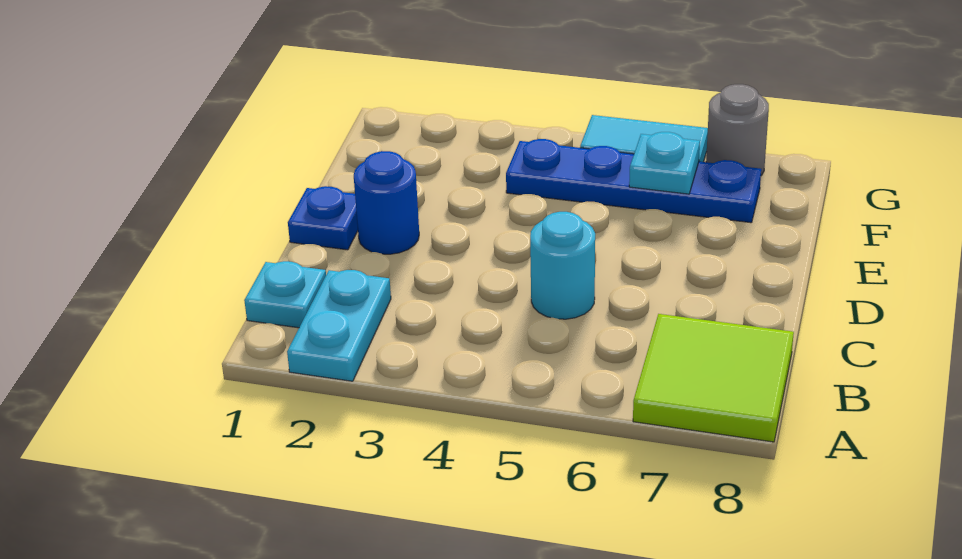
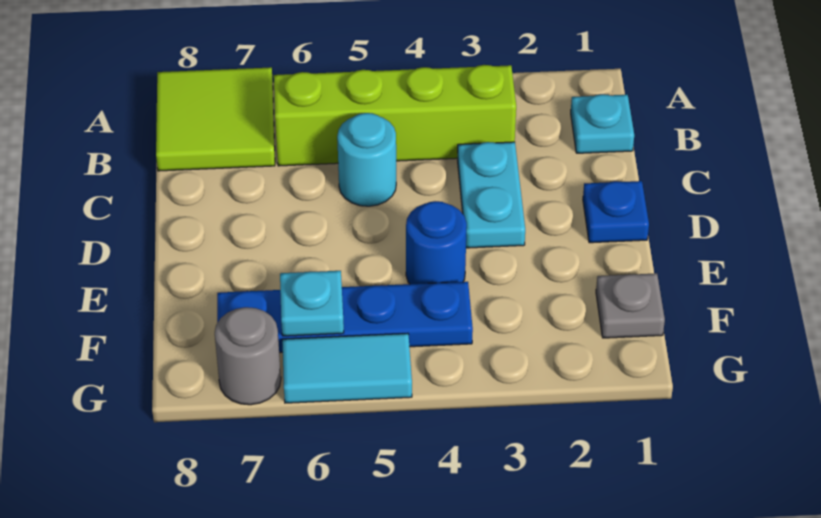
cyan plate A2:B2 level 1 -> cyan plate C3:D3 level 1
none -> lime brick B3:B6 level 1
blue round brick D2 level 1 -> blue round brick E4 level 1
none -> grey plate F1 level 1

